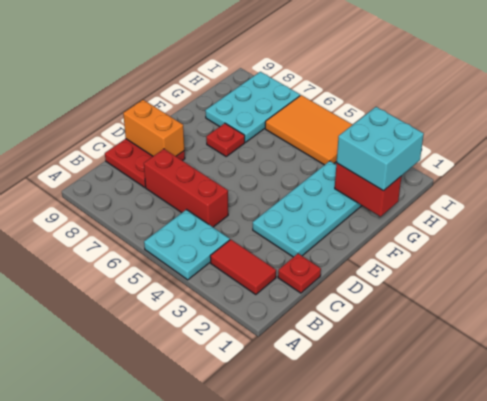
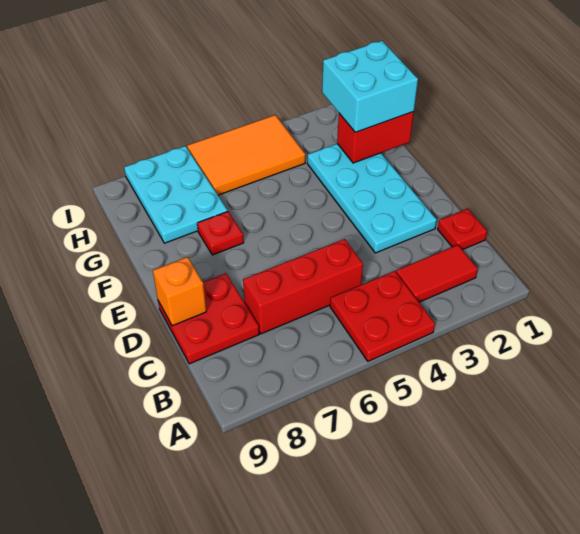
cyan plate A4:B5 level 1 -> red plate A4:B5 level 1
orange brick D8:D9 level 2 -> orange brick D9 level 2

